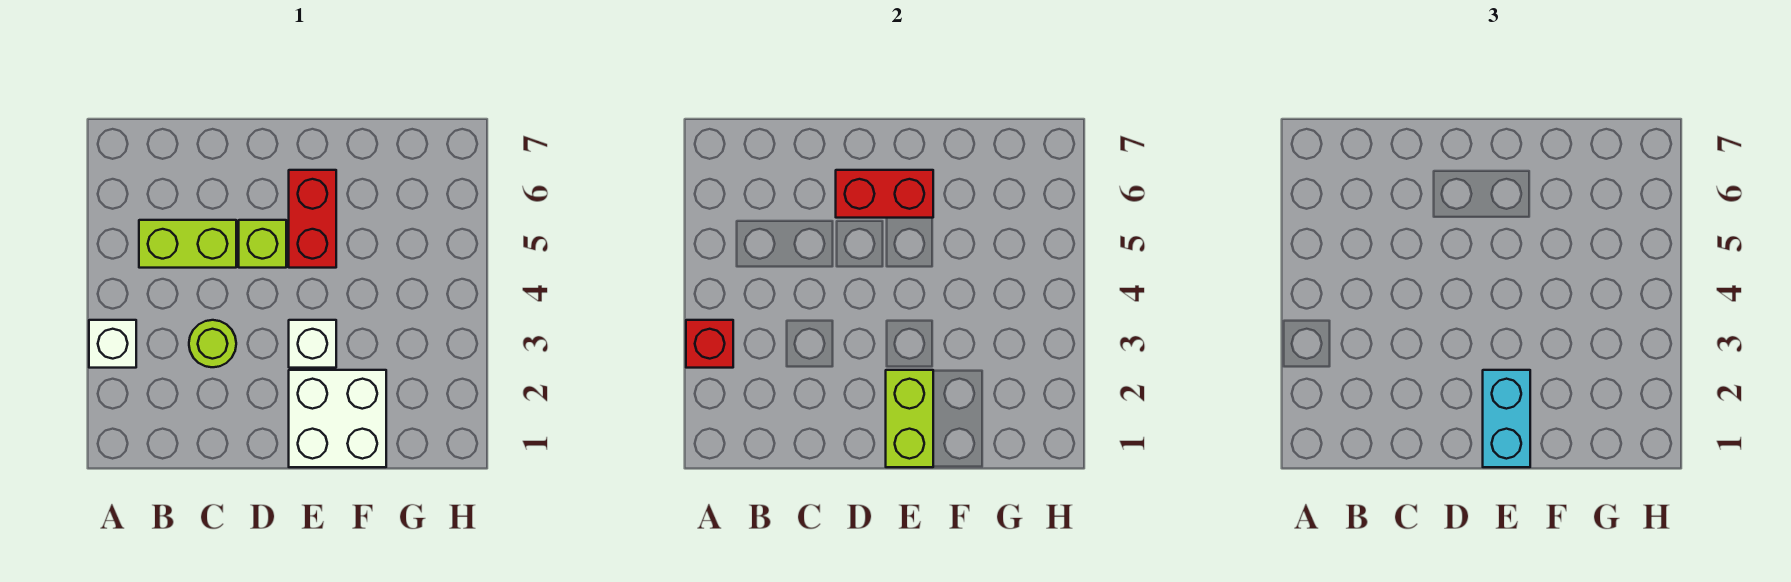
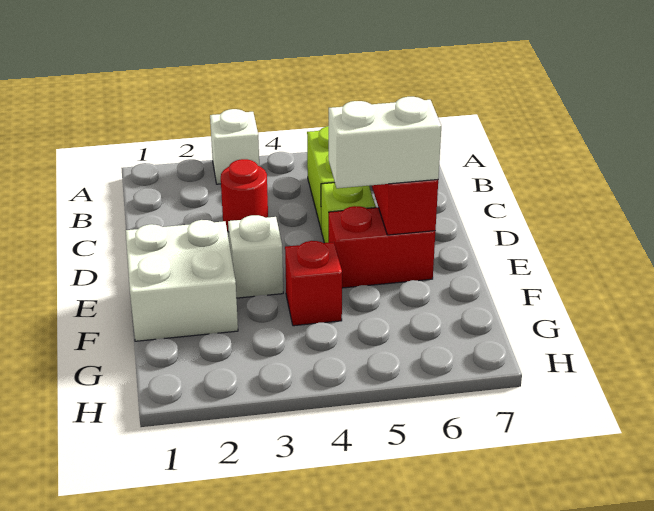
red brick A3 level 2 -> red brick F4 level 1
lime round brick C3 level 1 -> red round brick C3 level 1
lime brick E1:E2 level 2 -> none
cyan brick E1:E2 level 3 -> none
none -> white brick E5:E6 level 3

